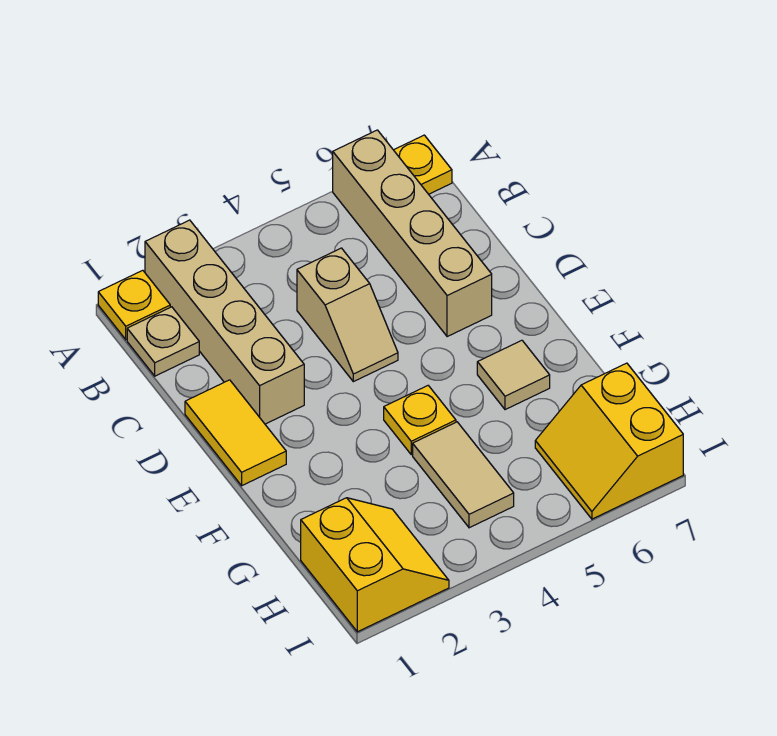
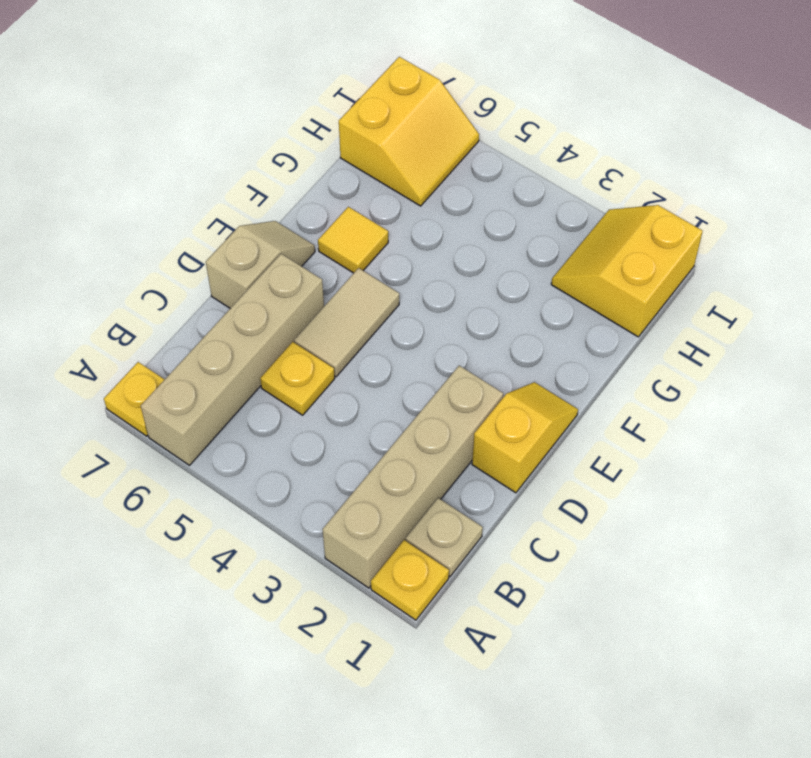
tan slope C4:D4 level 1 top C -> tan slope D7:E7 level 1 top D
yellow tile D1:E1 level 1 -> yellow slope D1:E1 level 1 top D
yellow plate F4 level 1 -> yellow plate C5 level 1
tan tile F6 level 1 -> yellow tile F6 level 1
tan tile G4:H4 level 1 -> tan tile D5:E5 level 1

